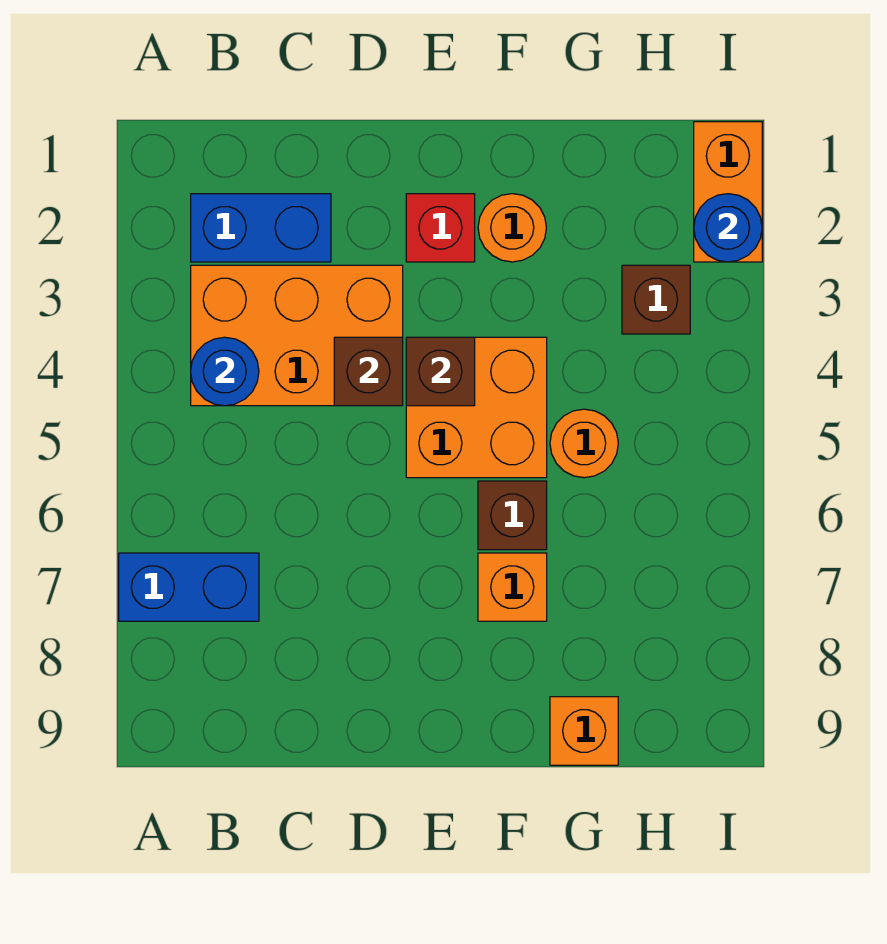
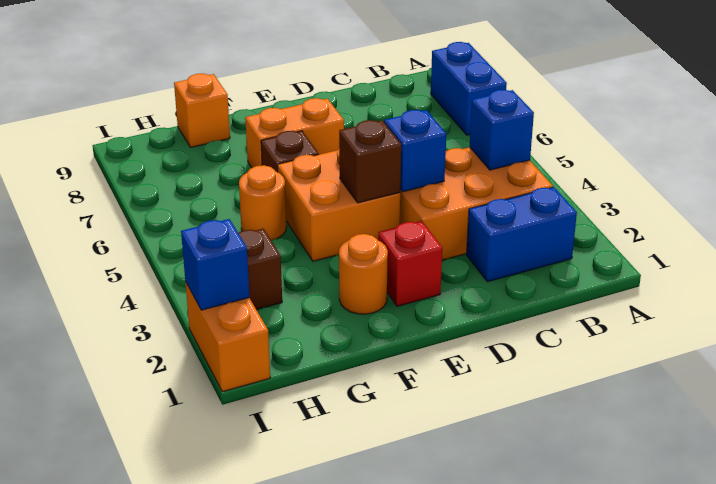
blue brick A7:B7 level 1 -> blue brick A7:A8 level 1
blue round brick B4 level 2 -> blue brick B4 level 2
brown brick D4 level 2 -> blue brick D4 level 2
orange brick F7 level 1 -> orange brick E7:F7 level 1
blue round brick I2 level 2 -> blue brick I2 level 2

